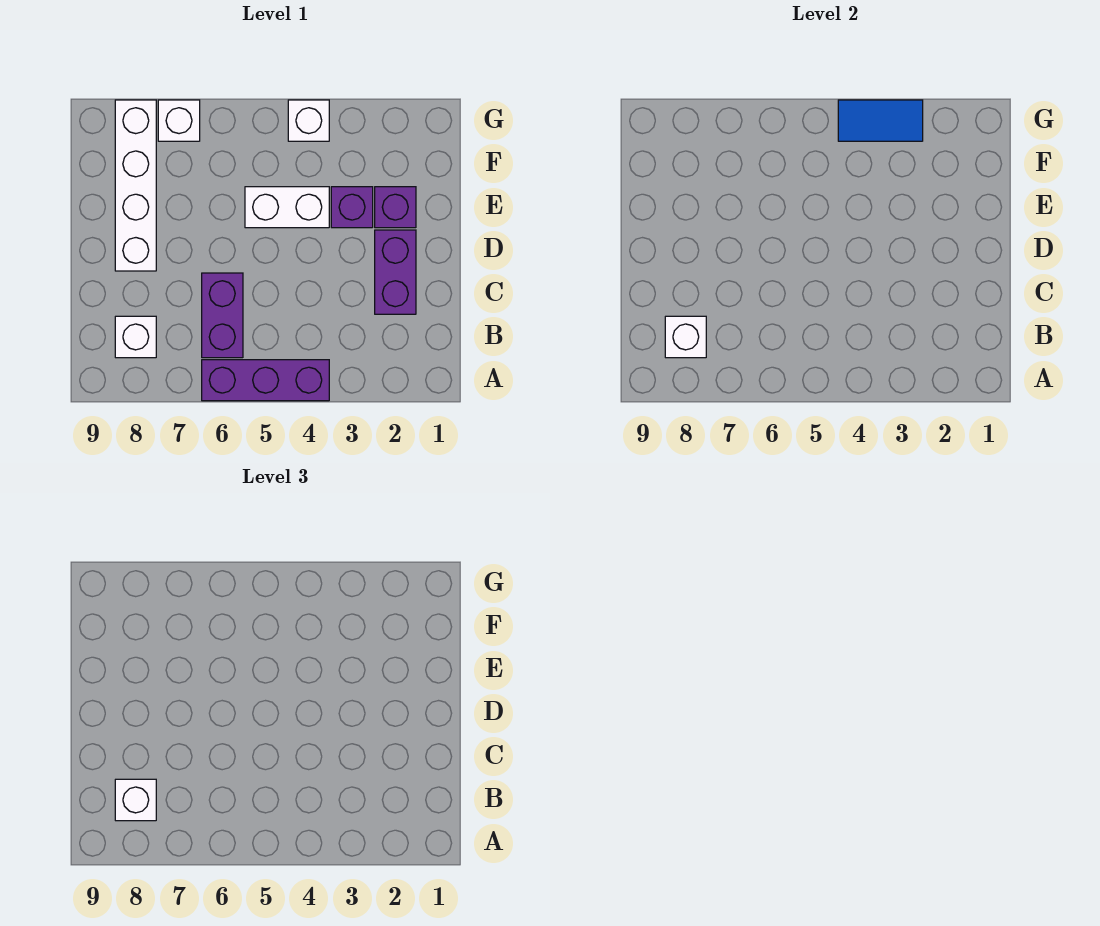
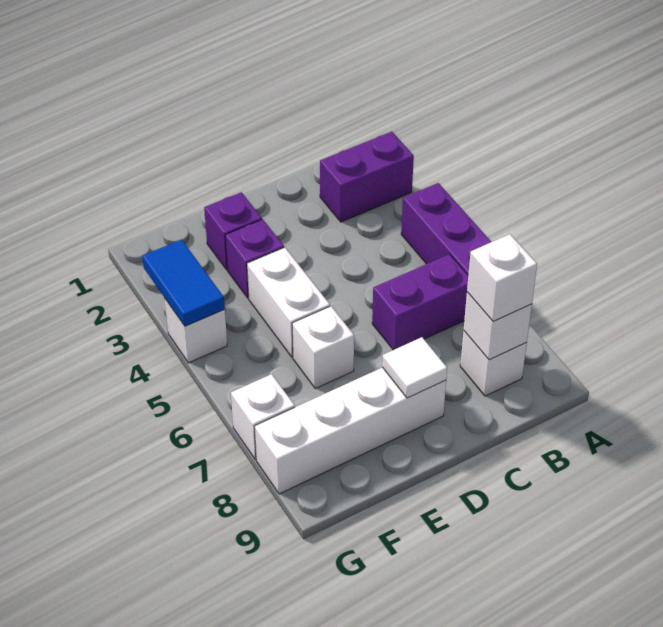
purple brick C2:D2 level 1 -> purple brick A2:B2 level 1
none -> white tile D8 level 2
none -> white brick E6 level 1

